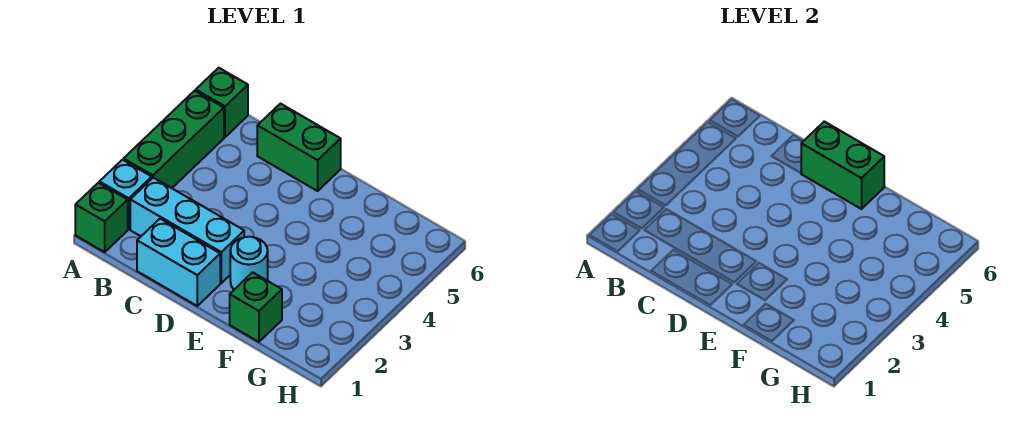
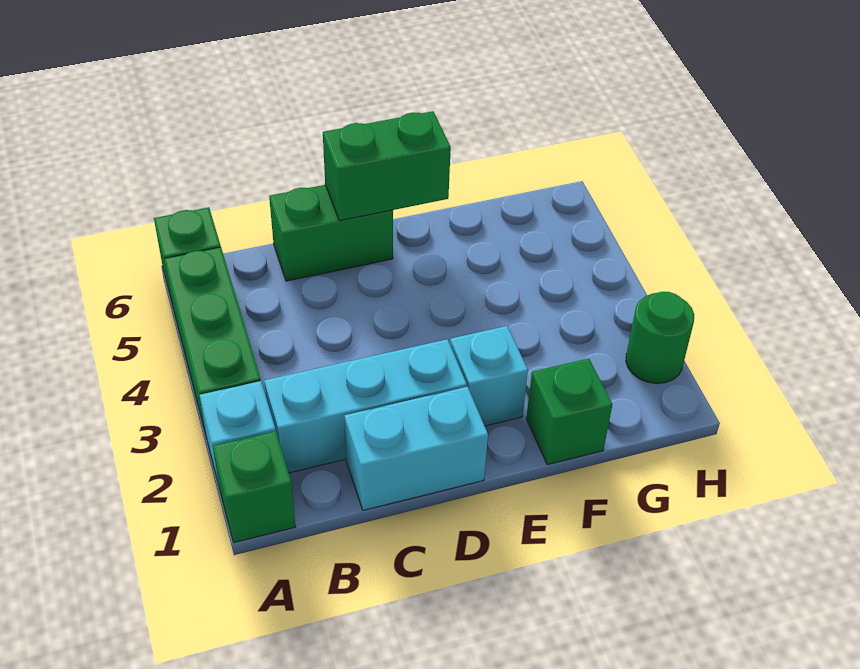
cyan round brick E2 level 1 -> cyan brick E2 level 1
none -> green round brick H2 level 1

